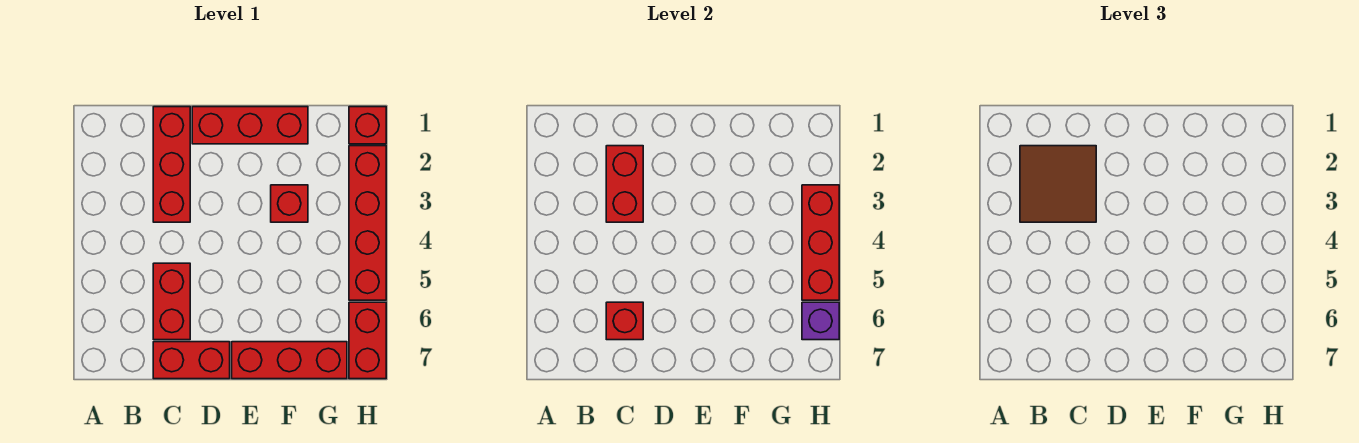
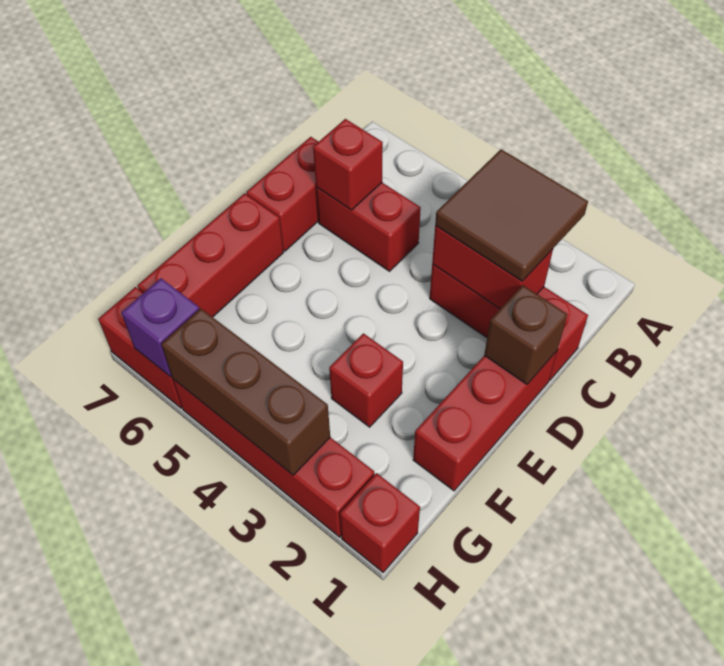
none -> brown brick D1 level 2
red brick H3:H5 level 2 -> brown brick H3:H5 level 2

